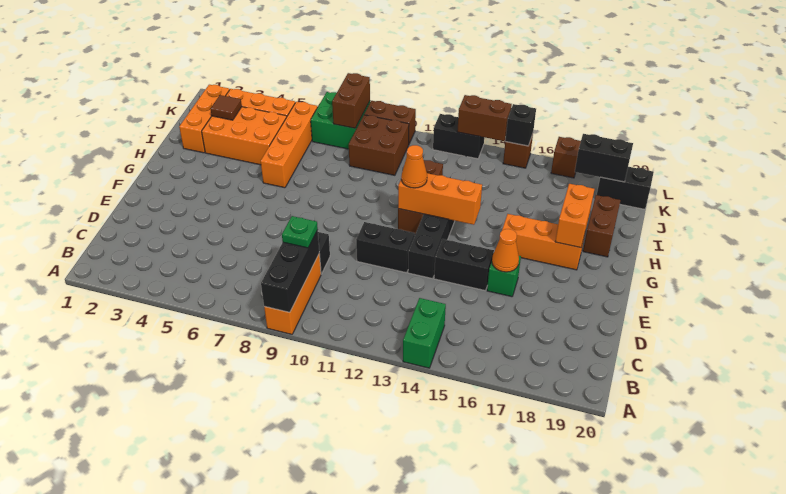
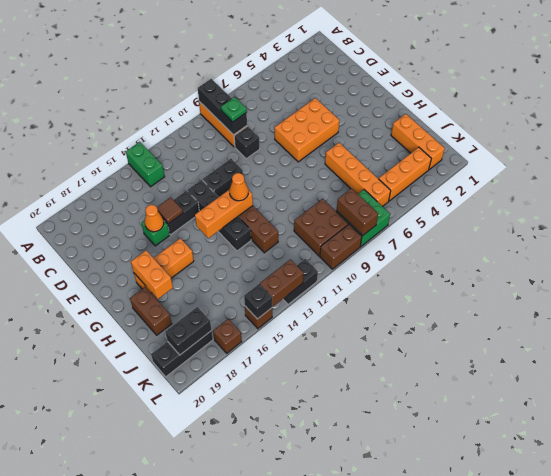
orange brick I3:J5 level 1 -> orange brick E5:F7 level 1
brown tile J3 level 2 -> brown tile E15 level 2
black brick K19:K20 level 1 -> black brick K18:K20 level 1

